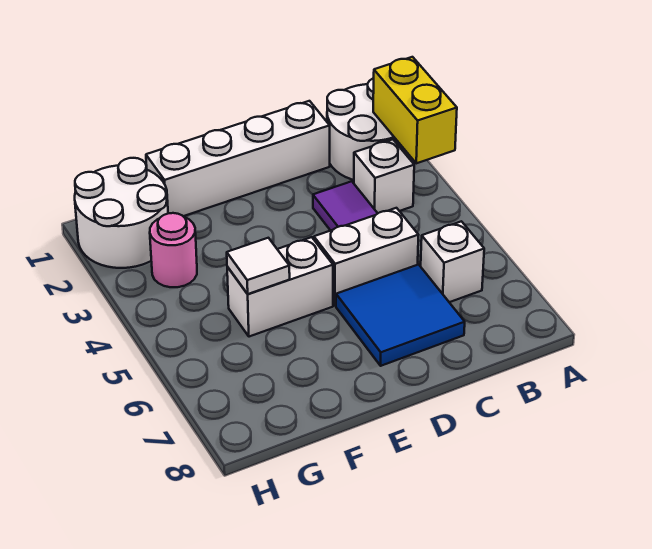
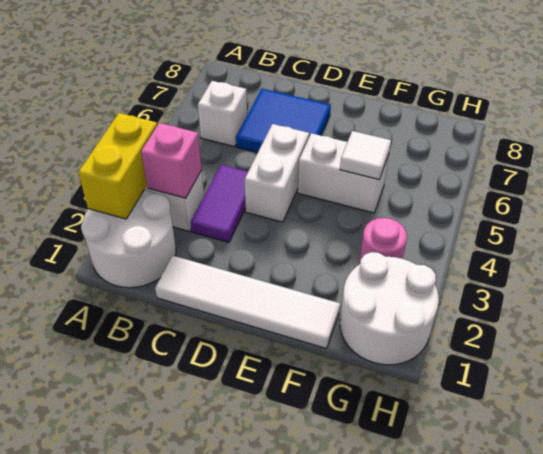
none -> pink brick B3 level 2
white brick C1:F1 level 1 -> white tile C1:F1 level 1
white brick C5:D5 level 1 -> white brick D4:D5 level 1

